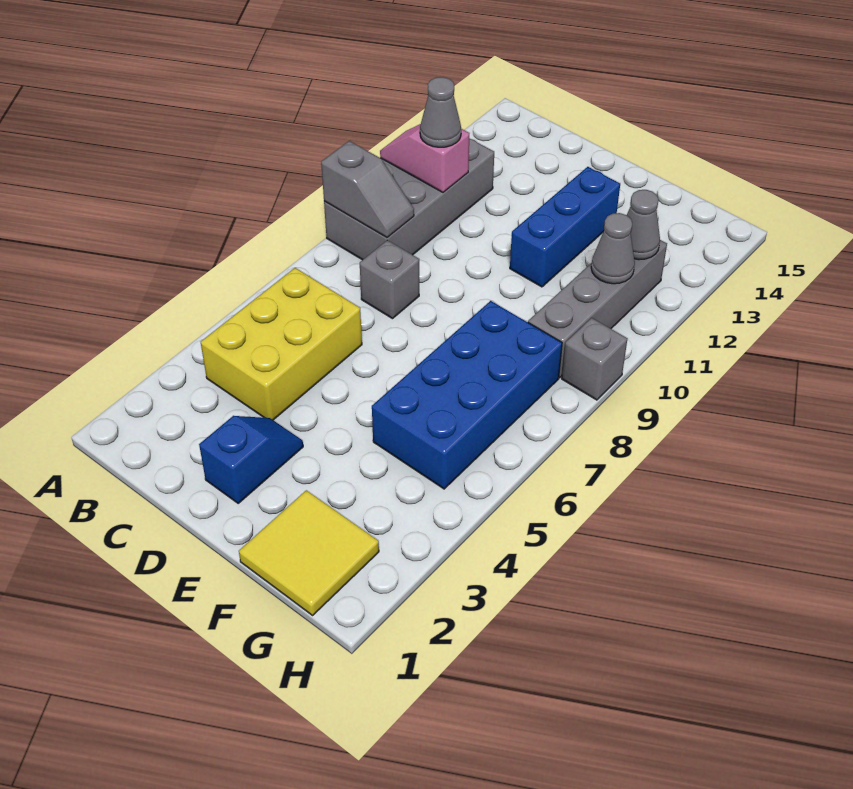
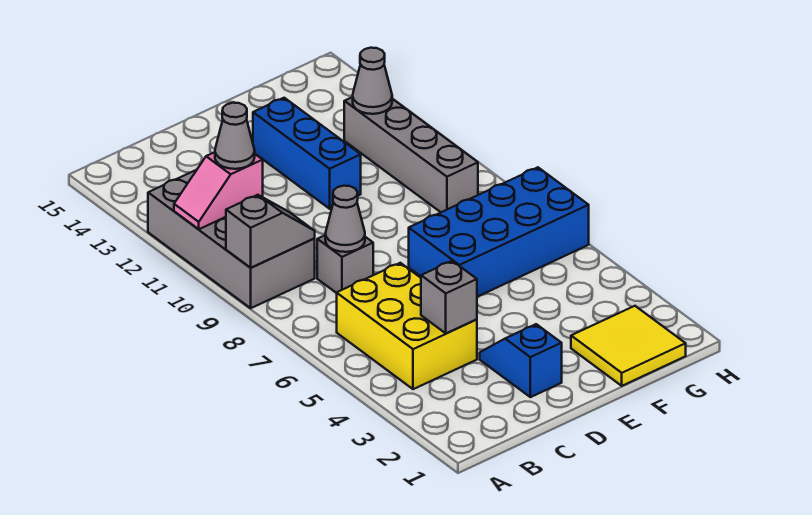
blue brick F5:G8 level 1 -> blue brick E6:H7 level 1
grey cone G11 level 2 -> grey cone C8 level 2
grey brick H9 level 1 -> grey brick C4 level 2

